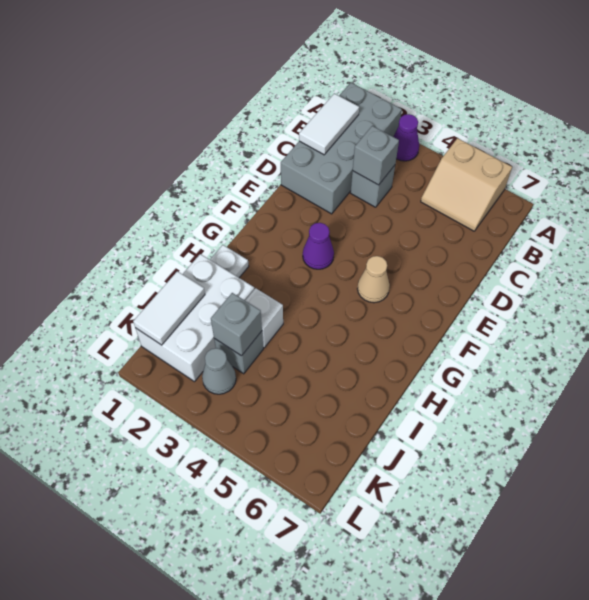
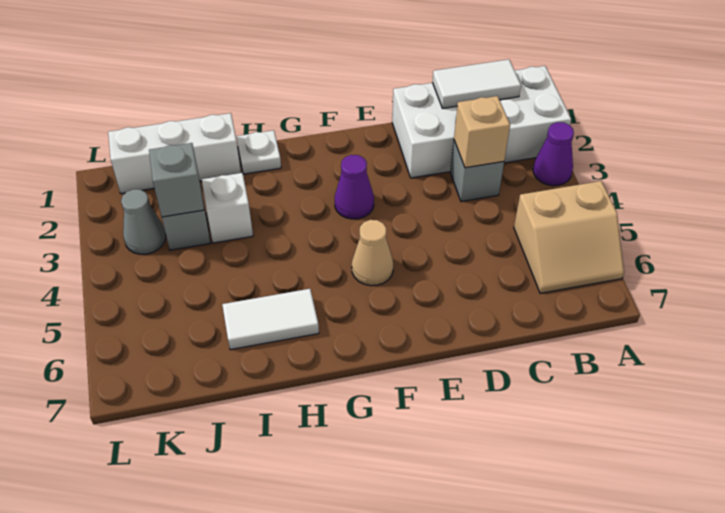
grey brick A1:D2 level 1 -> white brick A1:D2 level 1
tan slope A5:B6 level 1 top A -> tan slope A5:B6 level 1 top 5
grey brick C3 level 2 -> tan brick C3 level 2
white brick I1:K2 level 1 -> white brick I1:K1 level 1
white tile J1:K1 level 2 -> white tile H6:I6 level 1

